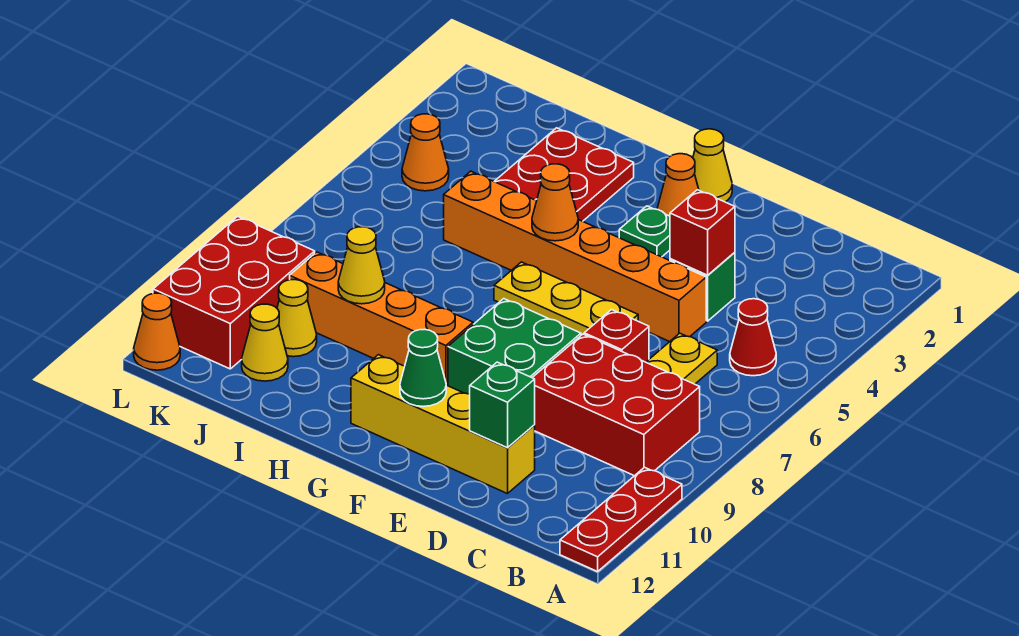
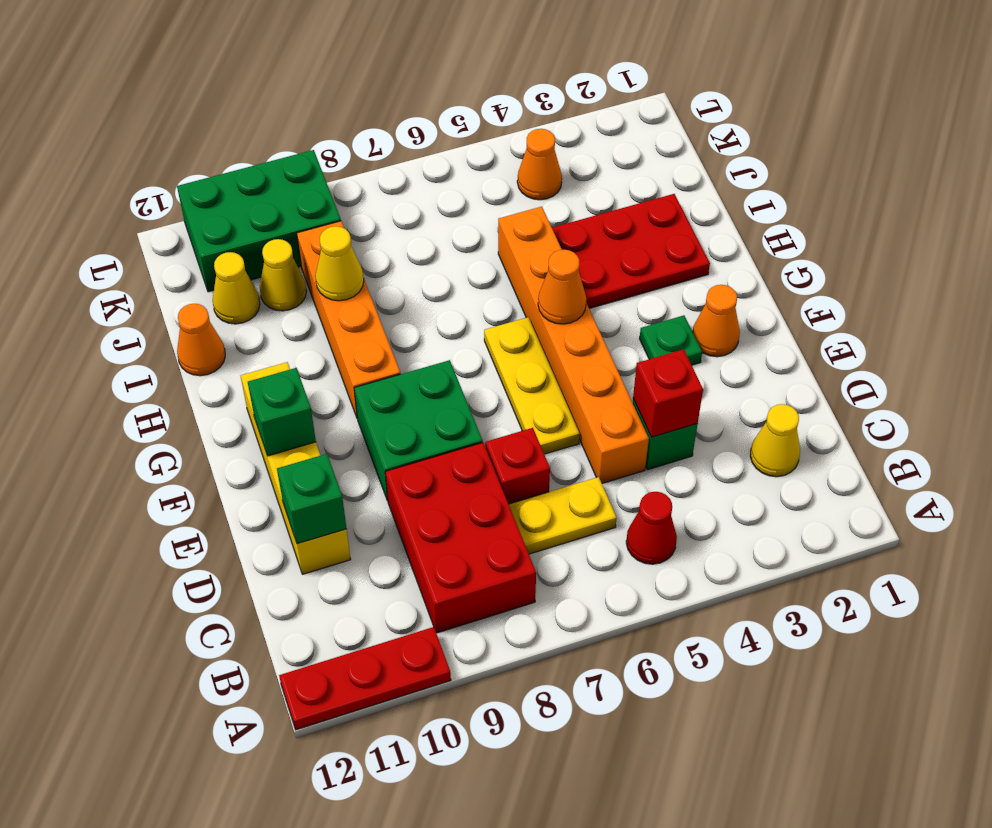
yellow cone F1 level 1 -> yellow cone C2 level 1
green cone F11 level 2 -> green brick F11 level 2
red brick K9:L11 level 1 -> green brick K9:L11 level 1
orange cone L12 level 1 -> orange cone I12 level 1

